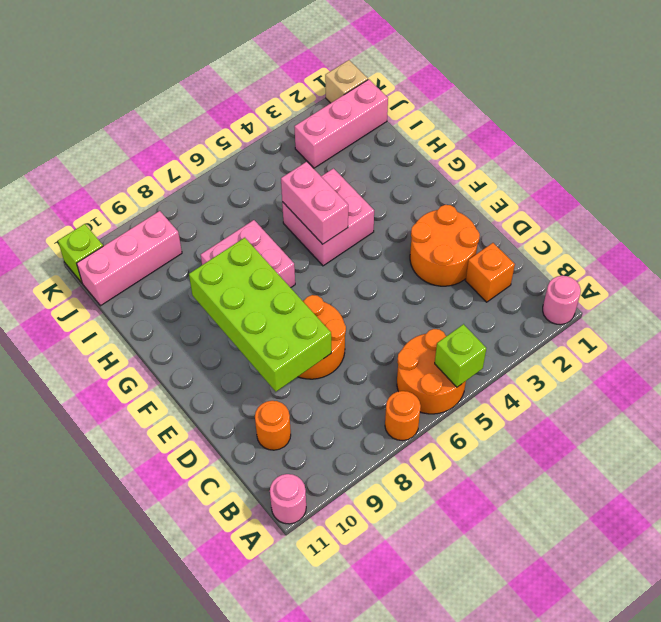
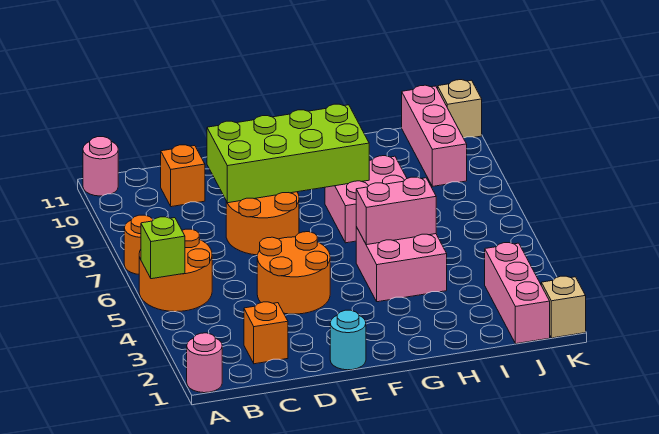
orange round brick C10 level 1 -> orange brick C10 level 1
orange round brick D2:E3 level 1 -> orange round brick D4:E5 level 1
none -> cyan round brick E1 level 1
lime brick K11 level 1 -> tan brick K11 level 1

